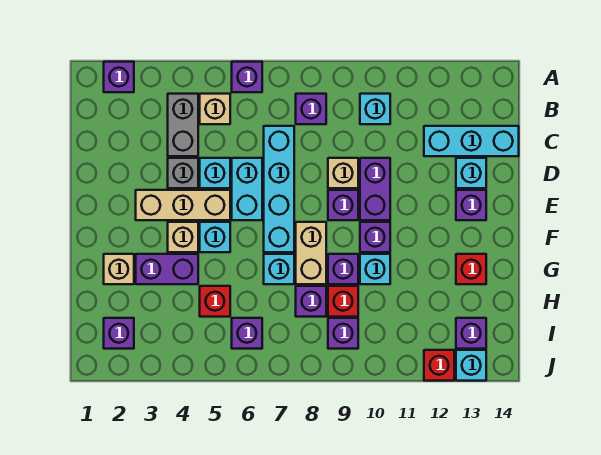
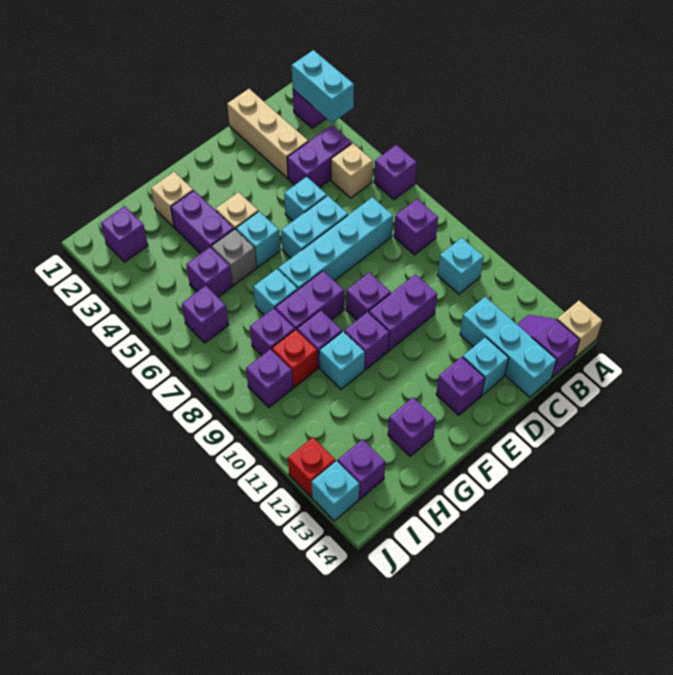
none -> cyan brick A2:A3 level 2
grey brick B4:C4 level 1 -> purple brick B4:C4 level 1
none -> purple slope B13:B14 level 1 top 14
grey brick D4 level 1 -> grey brick G5 level 1
tan brick D9 level 1 -> tan brick A14 level 1
tan brick E3:E5 level 1 -> tan brick C1:C3 level 1
tan brick F8:G8 level 1 -> purple brick F8:G8 level 1
red brick G13 level 1 -> purple brick G13 level 1
red brick H5 level 1 -> purple brick H5 level 1

